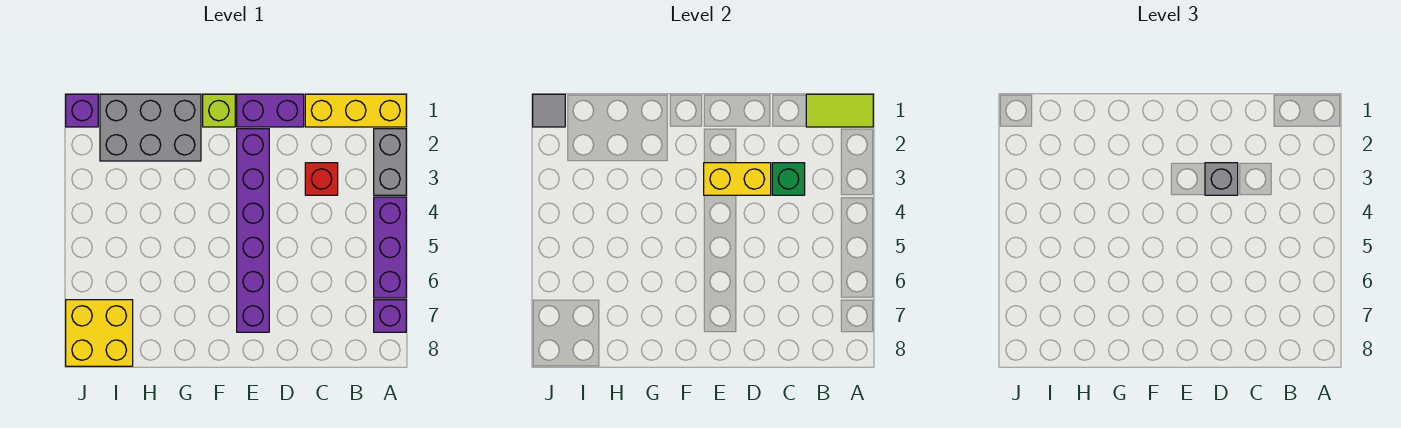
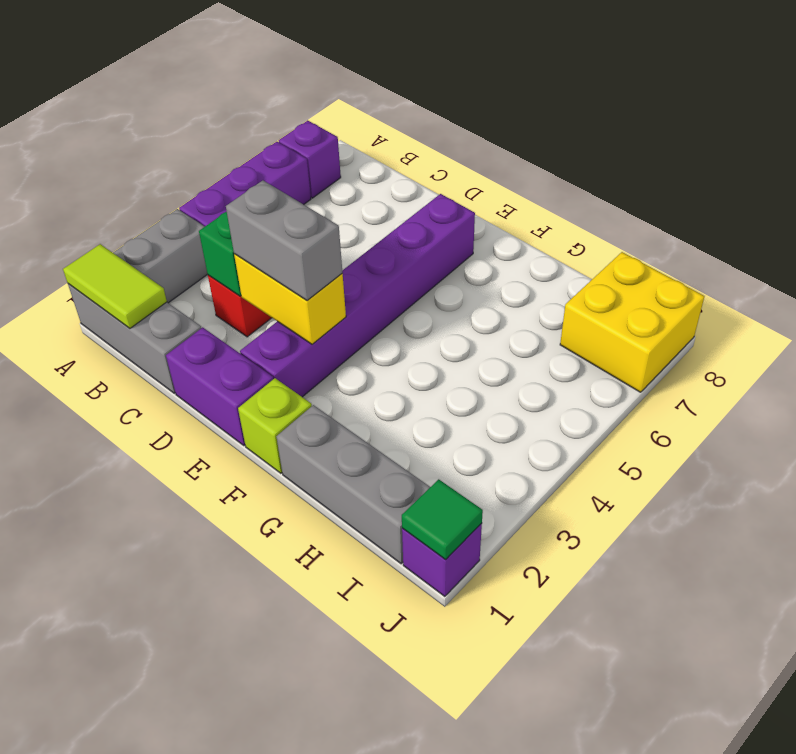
yellow brick A1:C1 level 1 -> grey brick A1:C1 level 1
grey brick D3 level 3 -> grey brick D3:E3 level 3
grey brick G1:I2 level 1 -> grey brick G1:I1 level 1
grey tile J1 level 2 -> green tile J1 level 2

